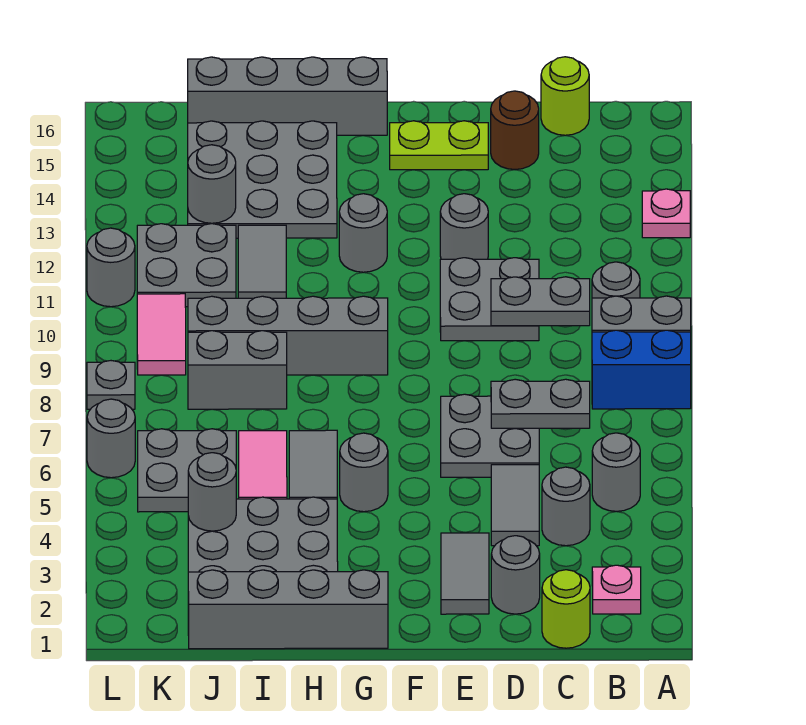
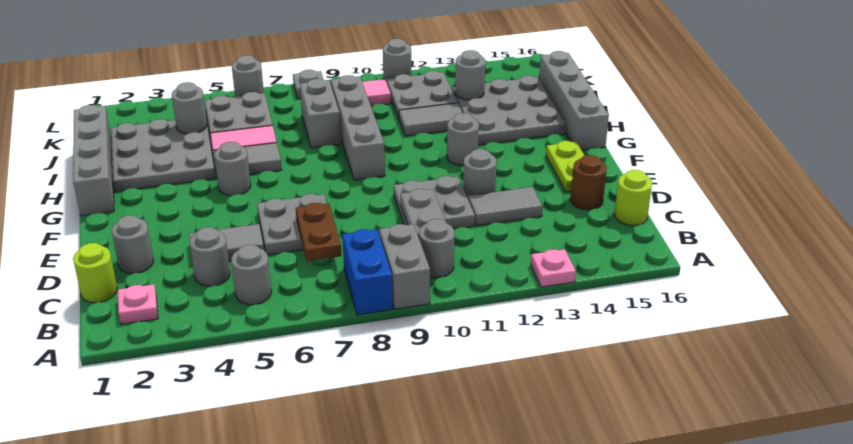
grey plate C7:D7 level 2 -> brown plate C7:D7 level 2
grey tile E2:E3 level 1 -> grey tile D12:D13 level 1

